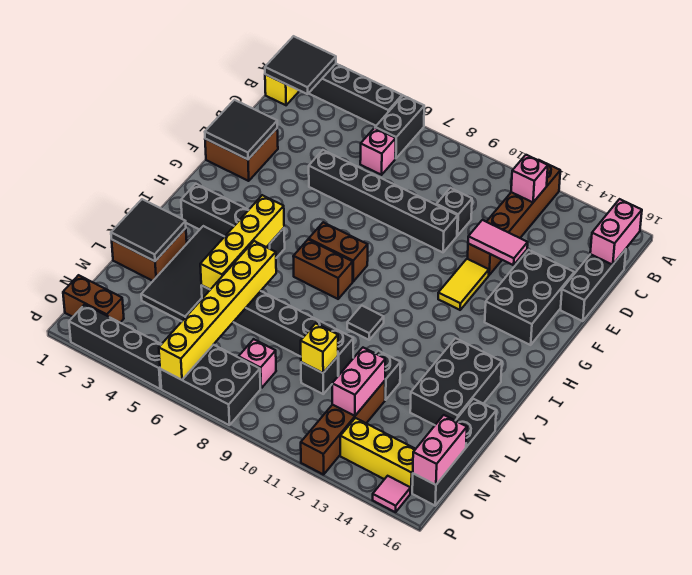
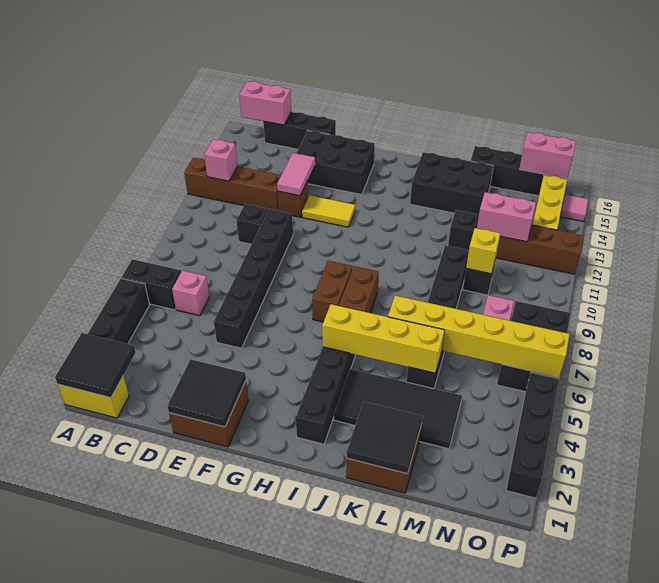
black tile J10 level 1 -> none
brown brick O1:O2 level 1 -> none

